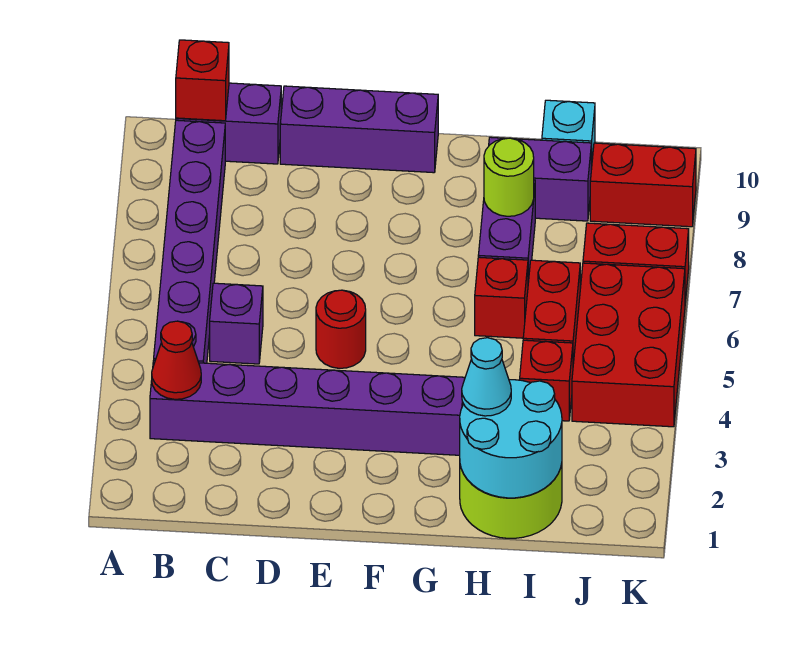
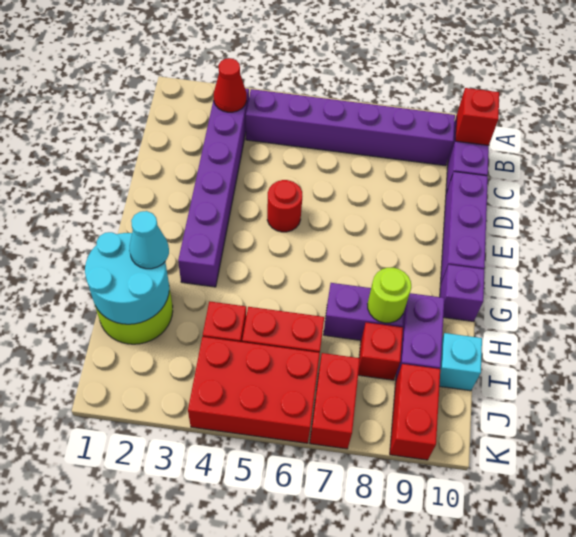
purple brick C5 level 1 -> purple brick G10 level 1
red brick H6 level 1 -> red brick I8 level 1

